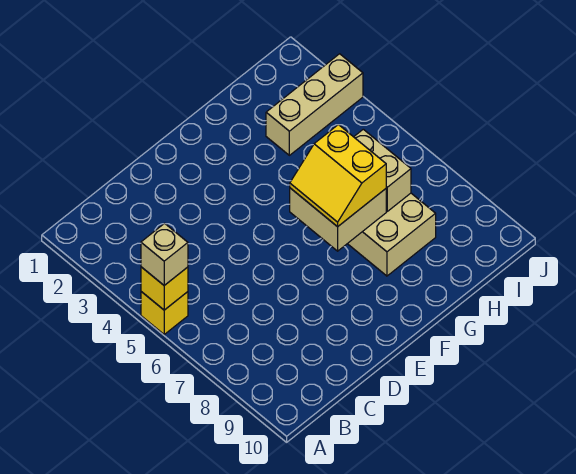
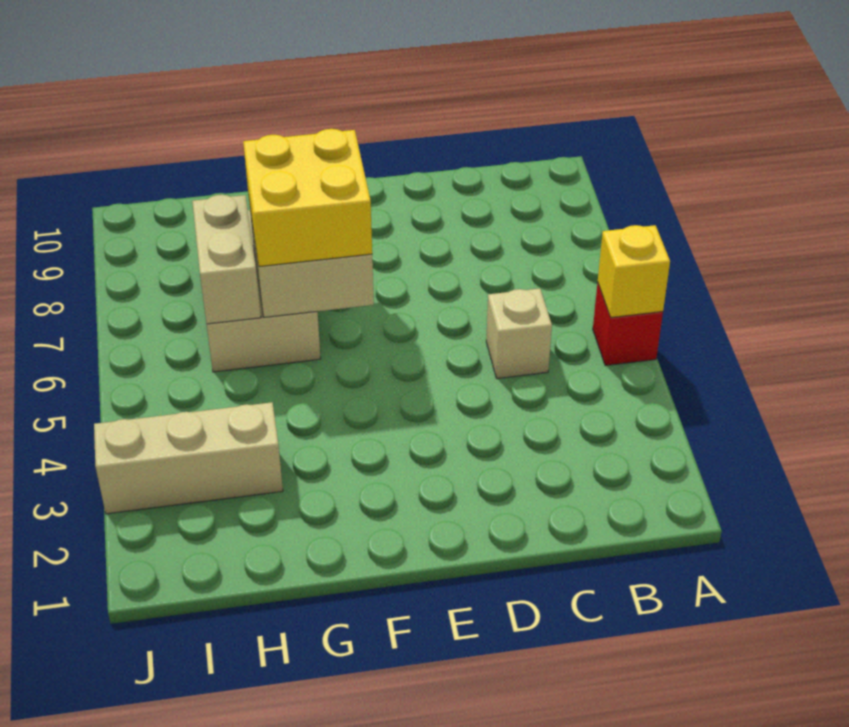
yellow brick A5 level 1 -> red brick A5 level 1
tan brick A5 level 3 -> tan brick C5 level 1
yellow slope F6:G7 level 3 top G -> yellow brick F6:G7 level 3

